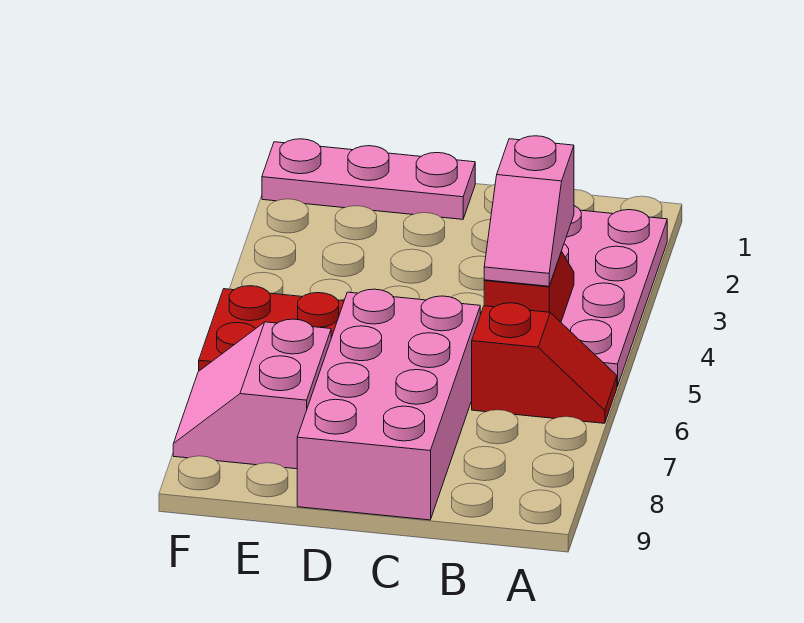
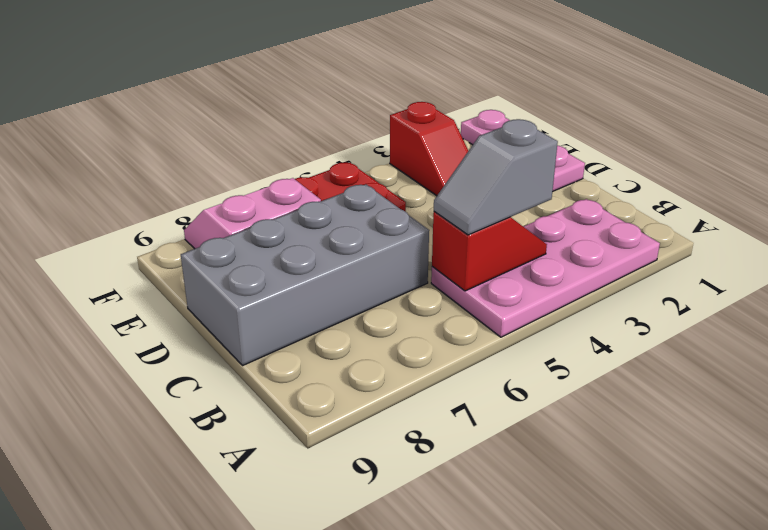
red slope A6:B6 level 1 top B -> red slope E3:F3 level 1 top F
pink slope B4:B5 level 3 top 4 -> grey slope B4:B5 level 3 top 4
pink brick C6:D9 level 1 -> grey brick C6:D9 level 1

